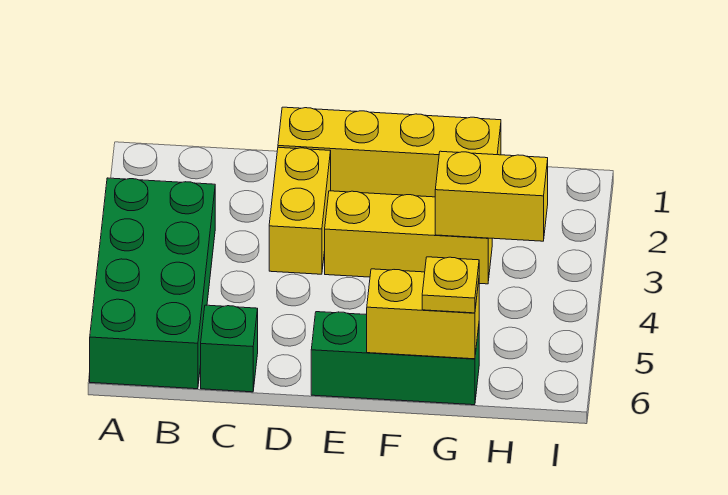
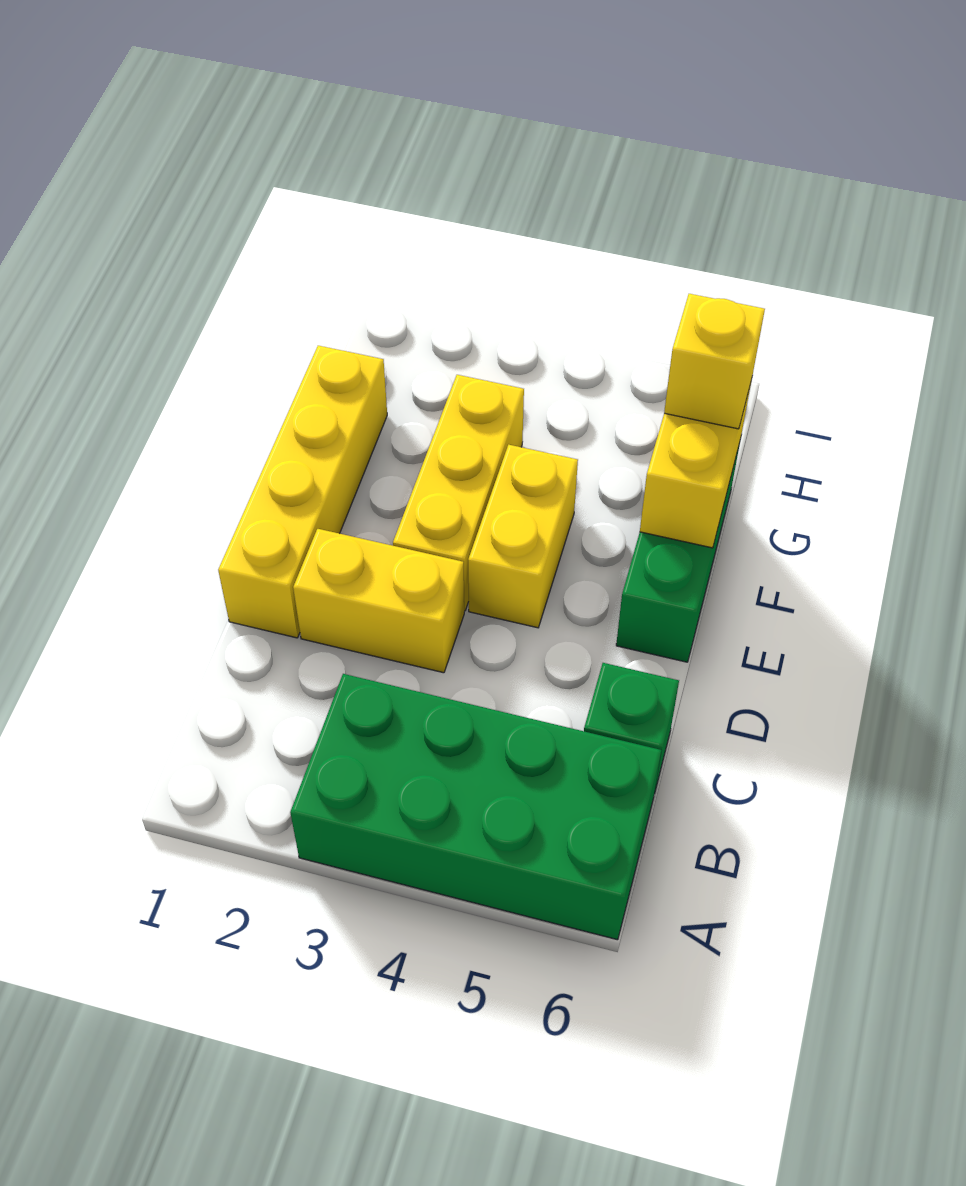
yellow brick G3:H3 level 2 -> yellow brick E4:F4 level 1
yellow plate G6 level 3 -> yellow brick G6 level 3

